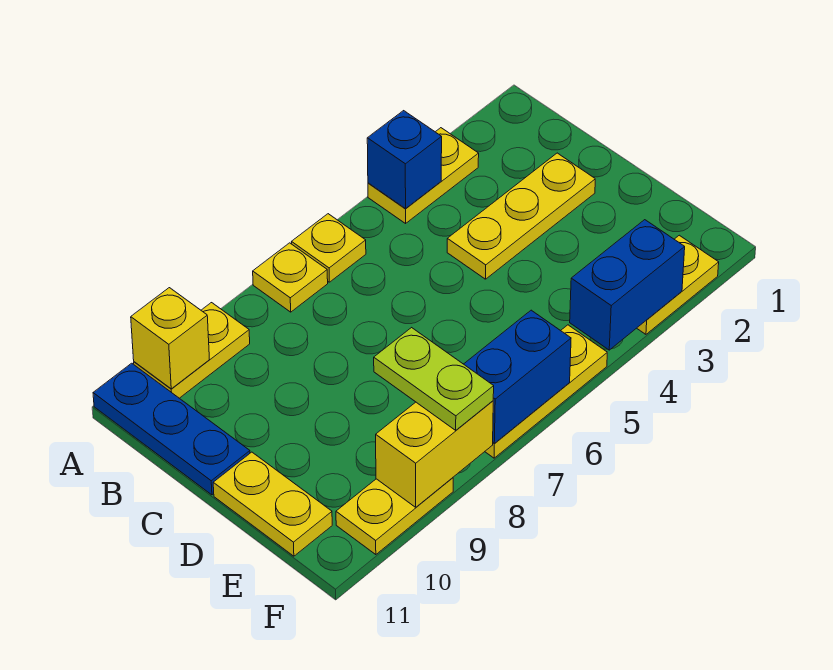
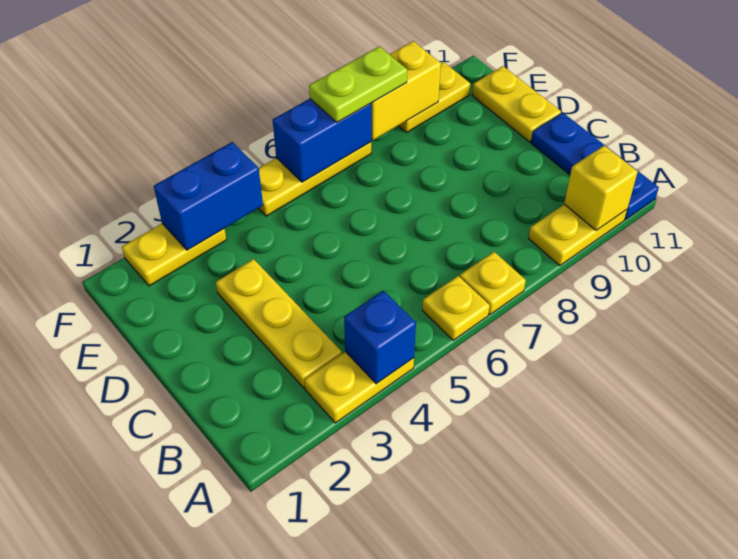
yellow plate C2:C4 level 1 -> yellow plate B3:D3 level 1
lime plate E8:F8 level 3 -> lime plate F7:F8 level 3

